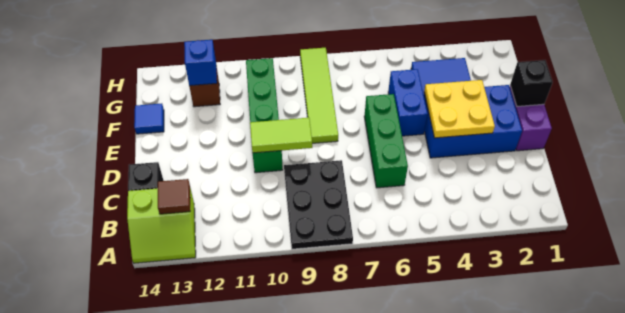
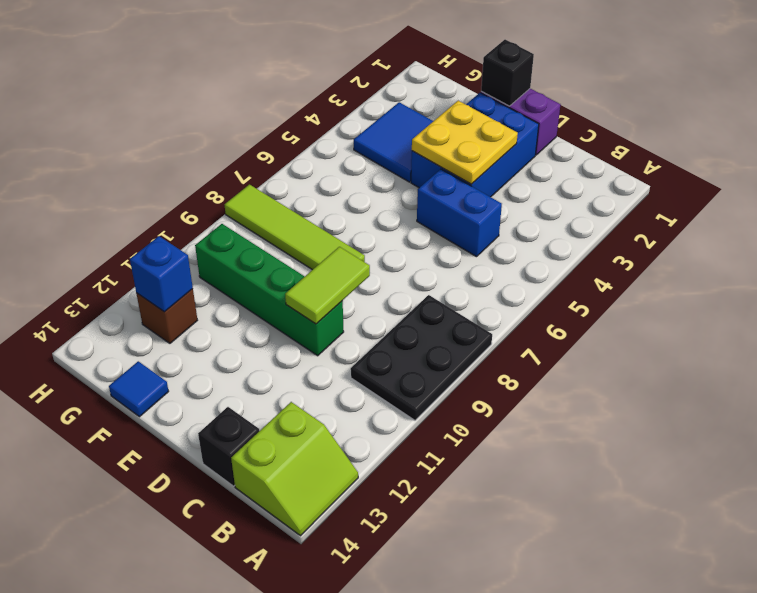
black plate A8:C9 level 1 -> black plate A8:B10 level 1
brown tile B13 level 2 -> none
green brick C6:E6 level 1 -> none
blue brick E5:F5 level 1 -> blue brick C5:D5 level 1

